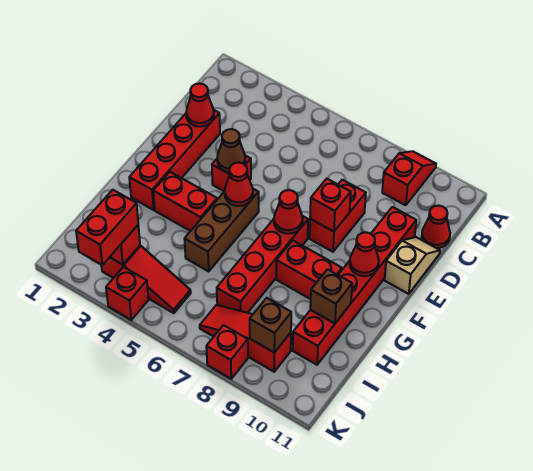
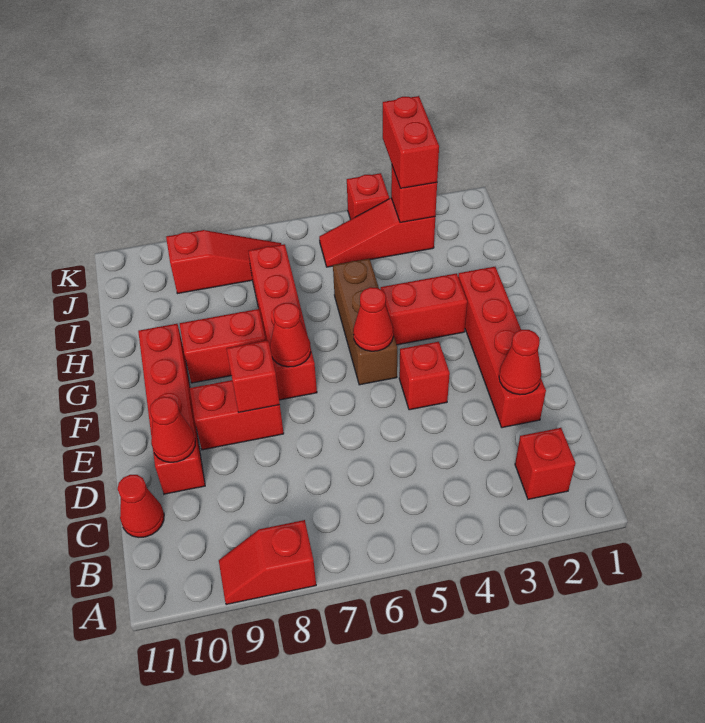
red slope A9:B9 level 1 top B -> red slope A8:A9 level 1 top 8
red brick D8:E8 level 1 -> red brick E8:E9 level 1
red brick D10:I10 level 1 -> red brick D10:G10 level 1
tan slope D11:E11 level 1 top E -> none
brown cone E4 level 2 -> none
red cone F10 level 2 -> red cone D10 level 2
brown brick H10 level 2 -> none
brown brick J9 level 2 -> none
red brick K8 level 1 -> red brick B2 level 1

